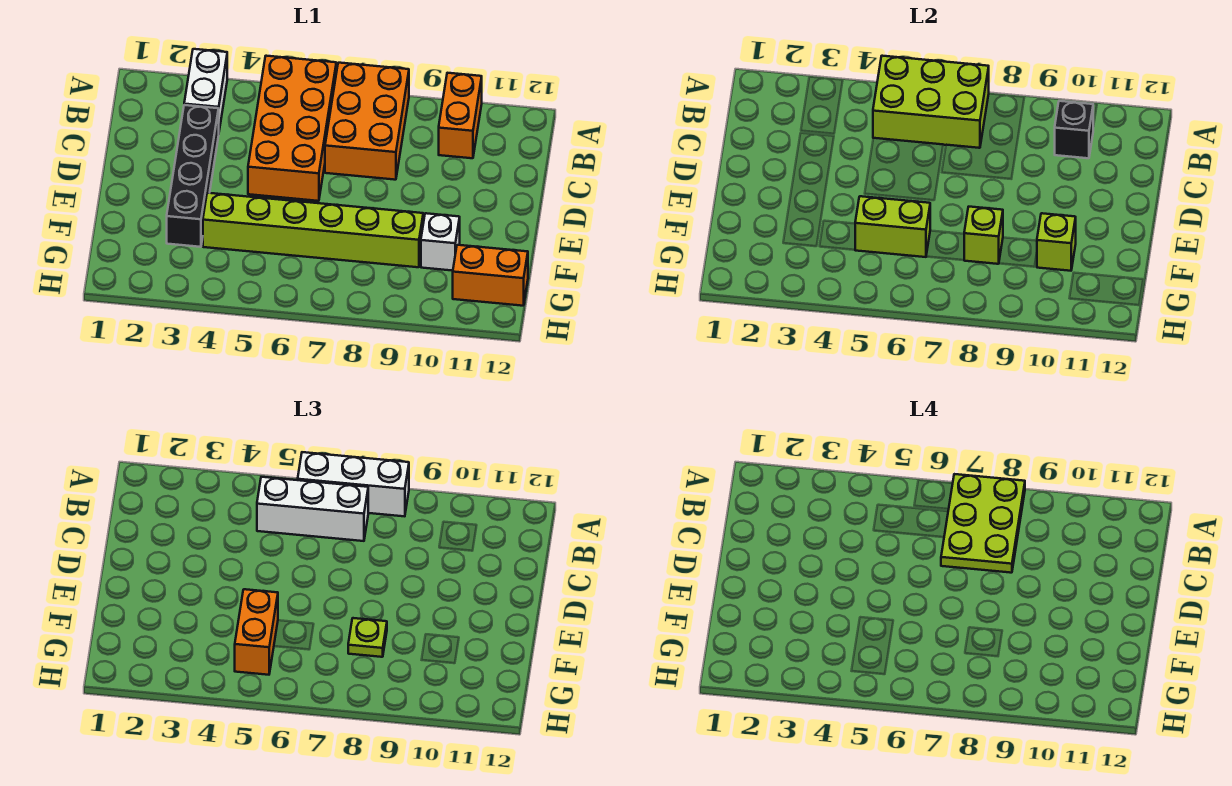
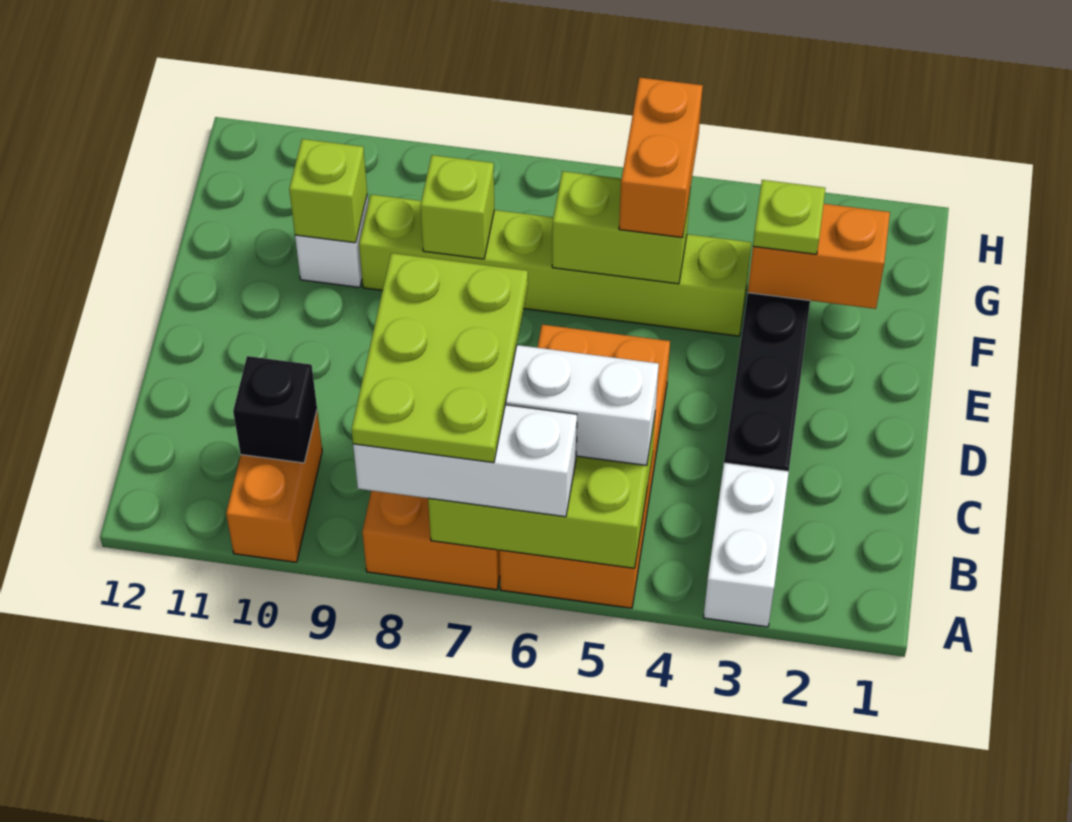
lime plate F8 level 3 -> lime plate F3 level 3
orange brick G11:G12 level 1 -> orange brick F2:F3 level 2

